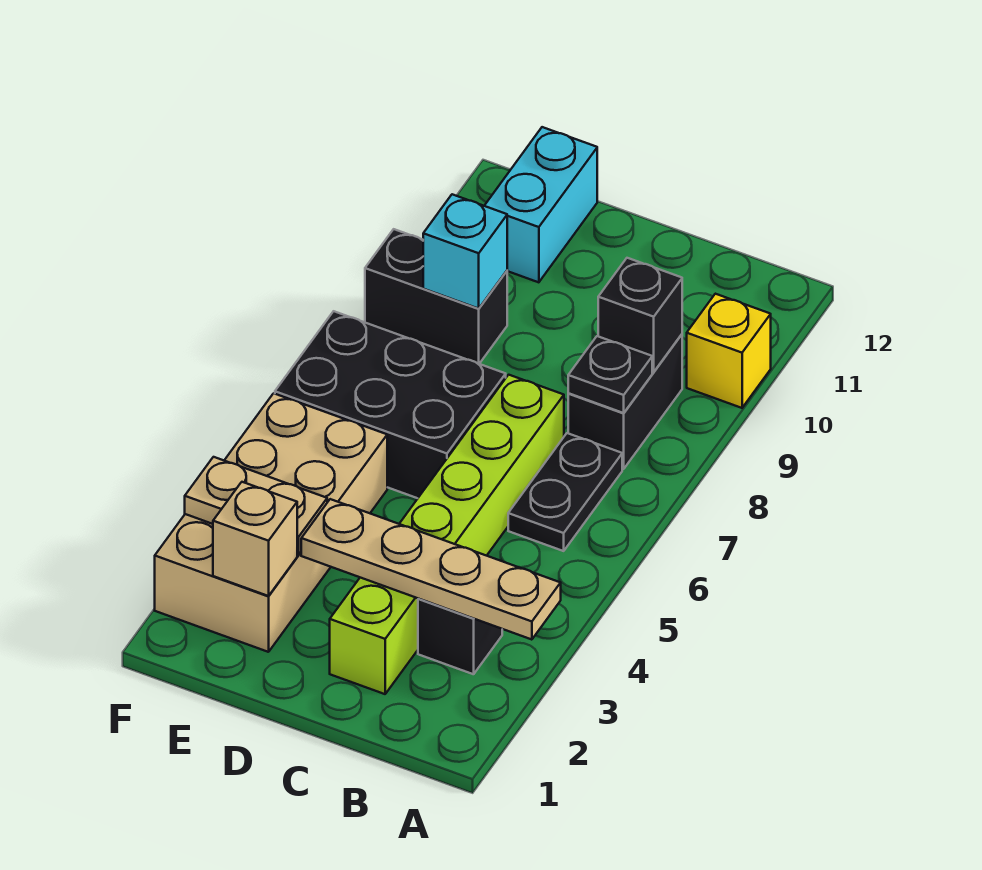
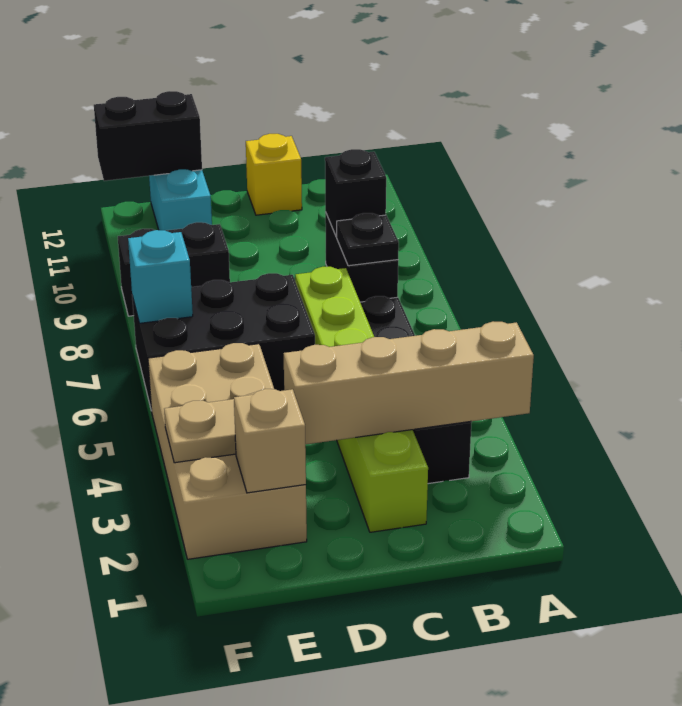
tan plate A3:D3 level 2 -> tan brick A3:D3 level 2
yellow brick A10 level 1 -> yellow brick C12 level 1
cyan brick E9 level 2 -> cyan brick F7 level 2
none -> black brick E12:F12 level 2

